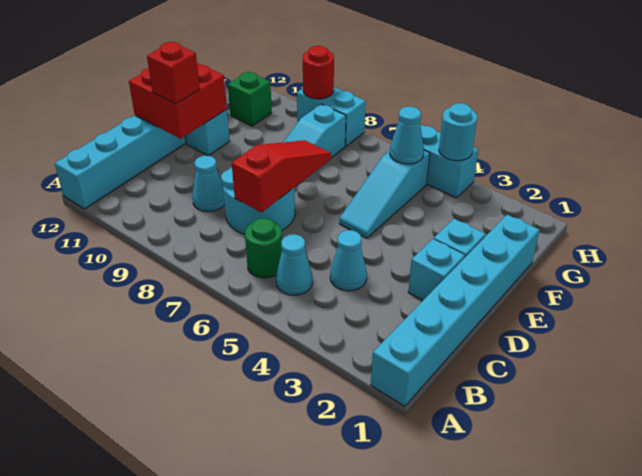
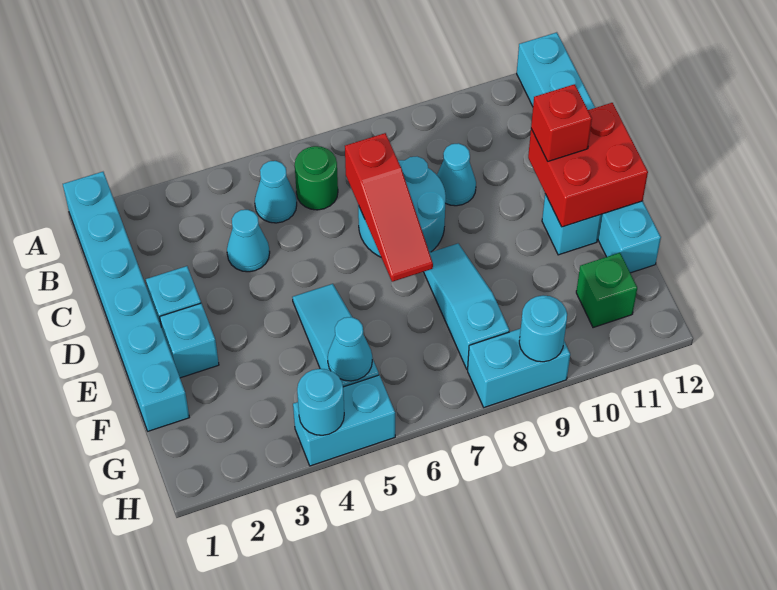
red round brick H9 level 2 -> cyan round brick H9 level 2

